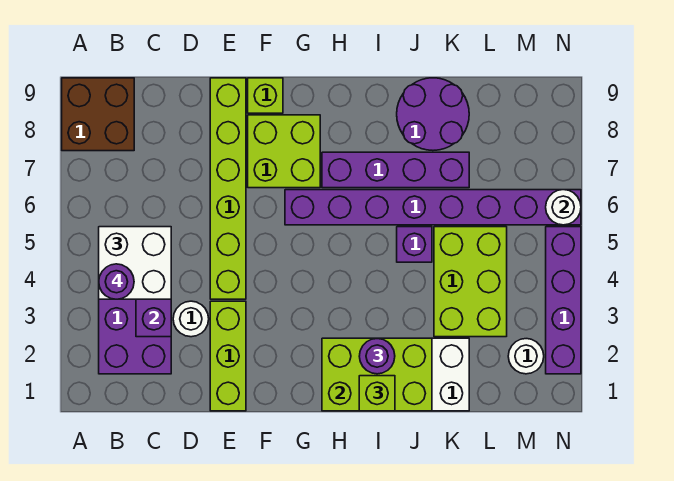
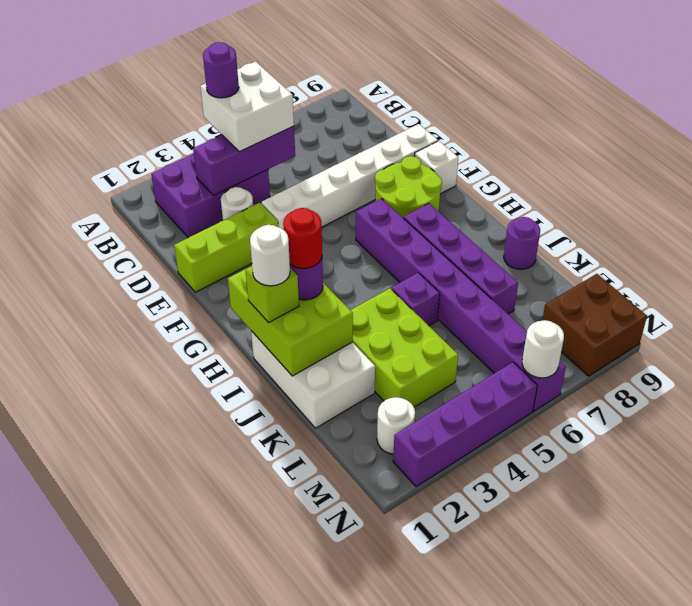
brown brick A8:B9 level 1 -> brown brick M8:N9 level 1
lime brick E4:E9 level 1 -> white brick E4:E9 level 1
lime brick F7:G8 level 1 -> lime round brick F7:G8 level 1
lime brick F9 level 1 -> white brick F9 level 1
none -> white round brick I1 level 4
none -> red round brick I2 level 4
purple round brick J8:K9 level 1 -> purple round brick J9 level 1
lime brick K3:L5 level 1 -> lime brick J3:L4 level 1

